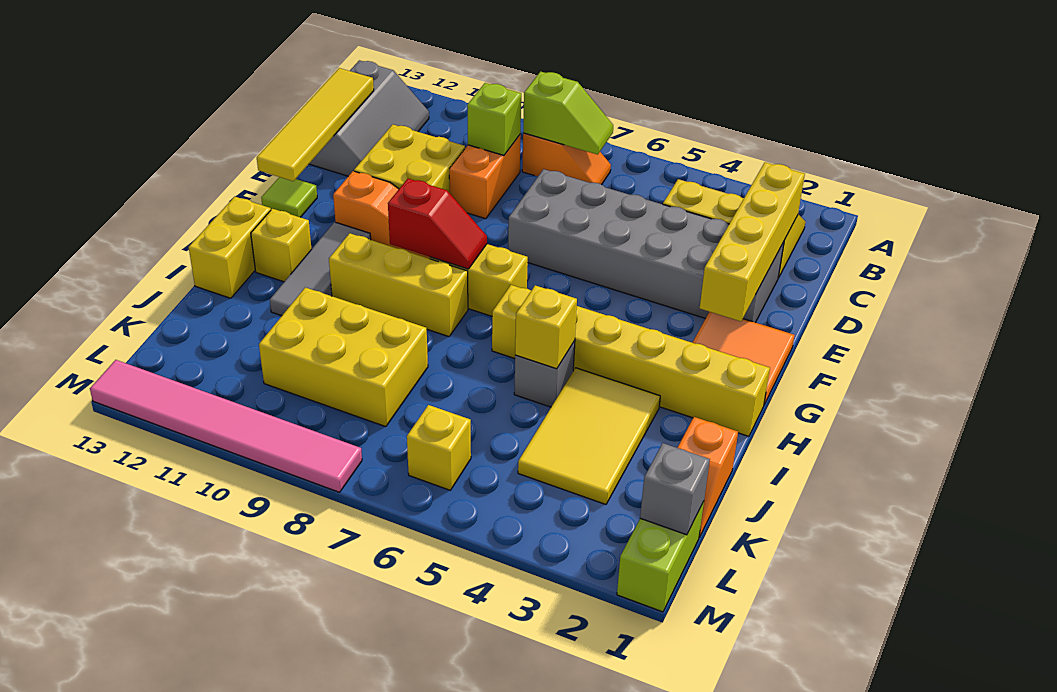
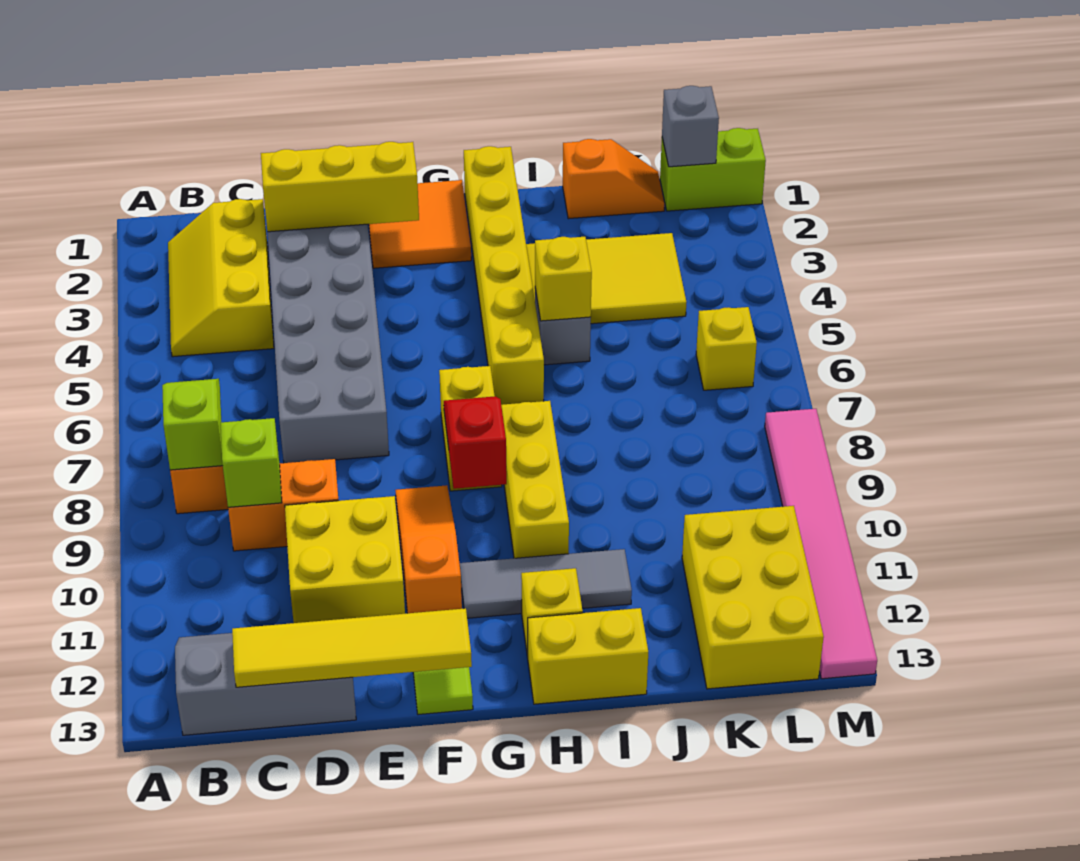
yellow brick C2:F2 level 2 -> yellow brick D2:F2 level 2
yellow brick J8:K10 level 1 -> yellow brick K11:L13 level 1

